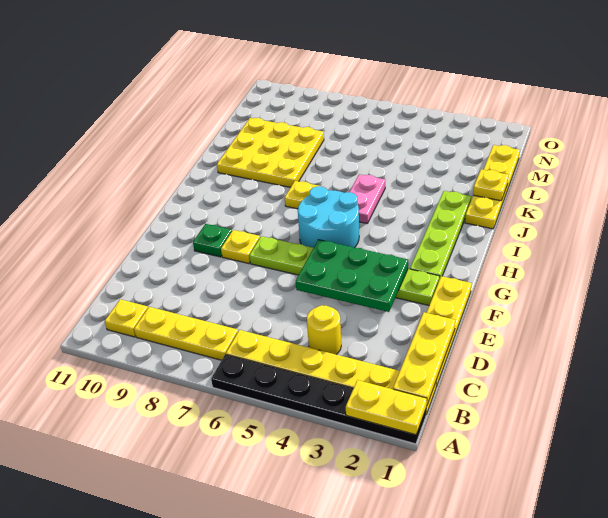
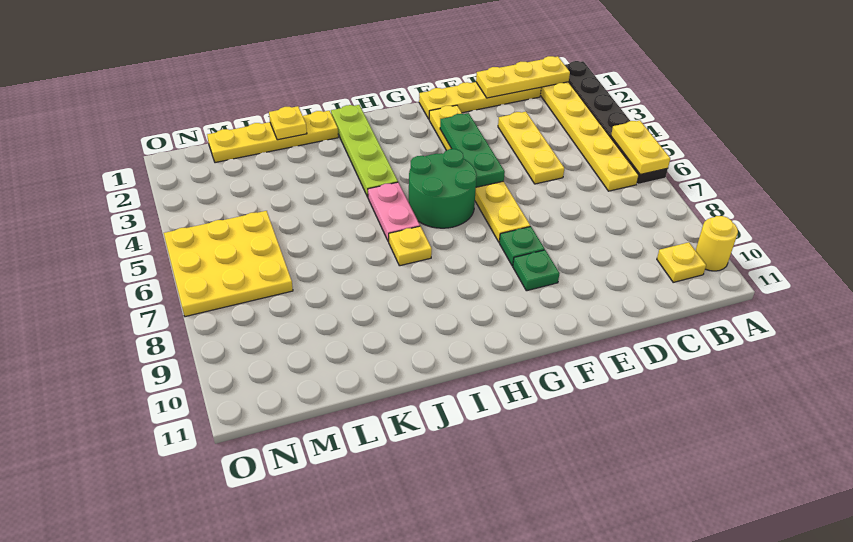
yellow plate A1:A2 level 2 -> yellow plate A5:A6 level 2
yellow plate B7:B9 level 1 -> yellow plate D3:D5 level 1
yellow round brick C4 level 1 -> yellow round brick A10 level 1
green plate E3:F5 level 2 -> green plate F3:F5 level 2
lime plate F2:F7 level 1 -> yellow plate F2:F7 level 1
yellow plate F8 level 1 -> green plate F8 level 1
lime plate G2:J2 level 1 -> lime plate I1:I4 level 1
cyan round brick G5:H6 level 1 -> green round brick G5:H6 level 1
pink plate I5:J5 level 1 -> pink plate I5:I6 level 1
yellow plate J8:L10 level 1 -> yellow plate M5:O7 level 1

